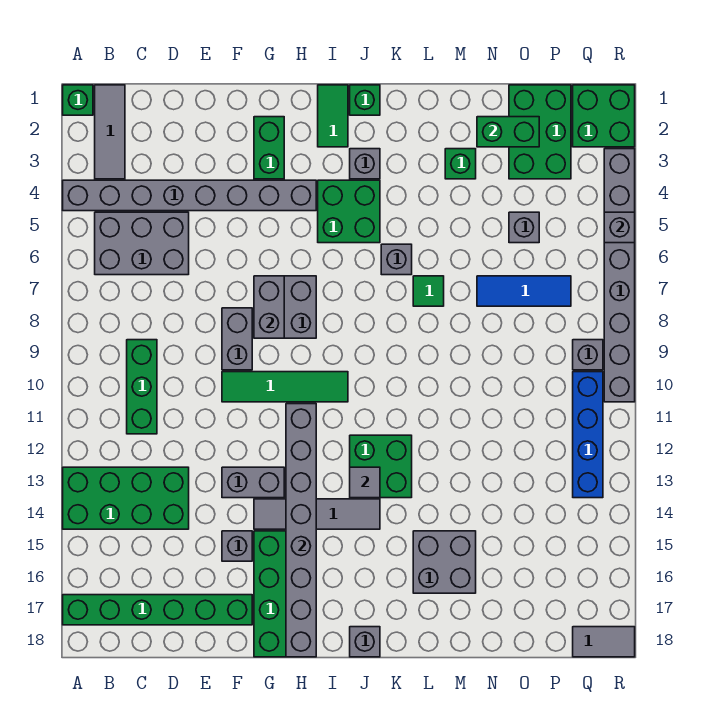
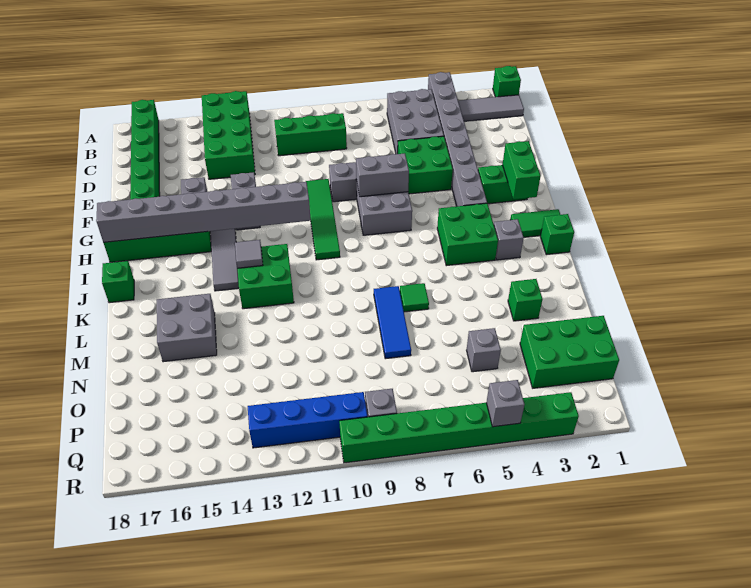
grey brick J18 level 1 -> green brick J18 level 1
grey brick K6 level 1 -> none
green brick N2:O2 level 2 -> green brick G2:H2 level 2
blue tile N7:P7 level 1 -> blue tile L8:N8 level 1
green brick Q1:R2 level 1 -> green brick E5:F6 level 1
grey tile Q18:R18 level 1 -> none
grey brick R3:R10 level 1 -> green brick R3:R10 level 1

